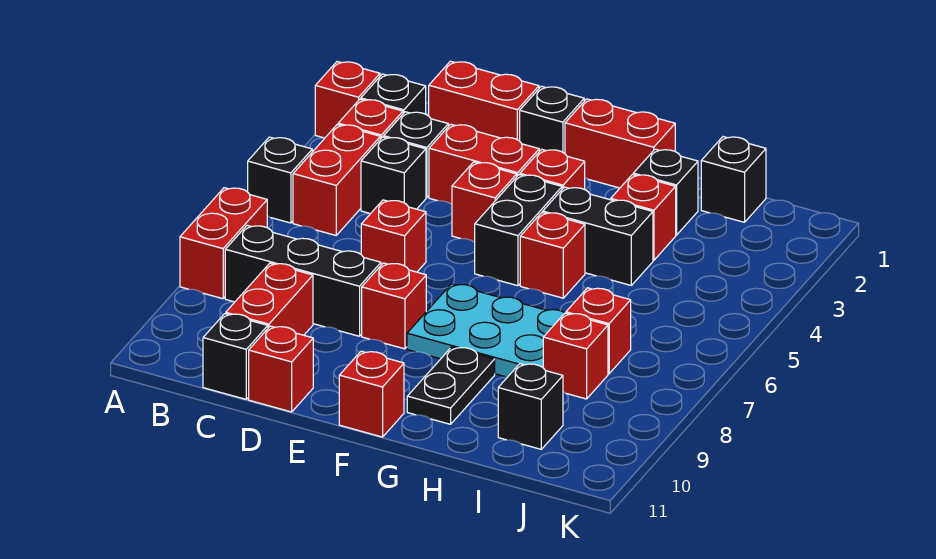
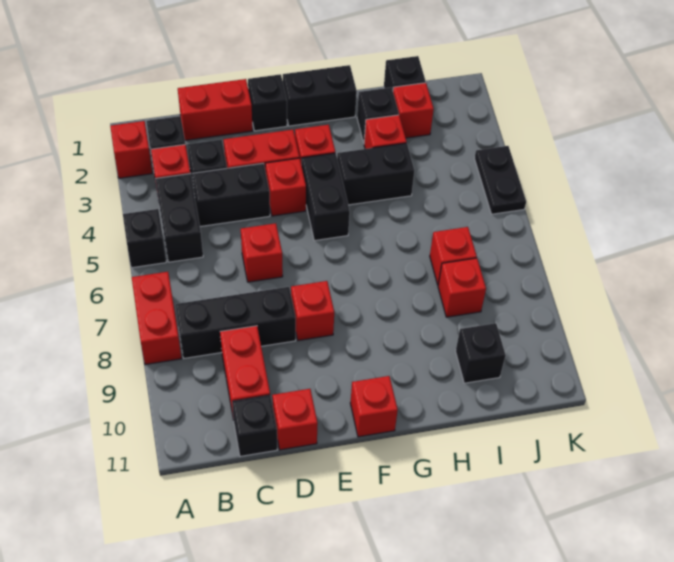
red brick B4:B5 level 1 -> black brick B4:B5 level 1
black brick C4 level 1 -> black brick C4:D4 level 1
red brick F1:G1 level 1 -> black brick F1:G1 level 1
cyan plate F7:H8 level 1 -> none
red brick G5 level 1 -> red brick I2 level 1
black plate G9:G10 level 1 -> black plate K4:K5 level 1

